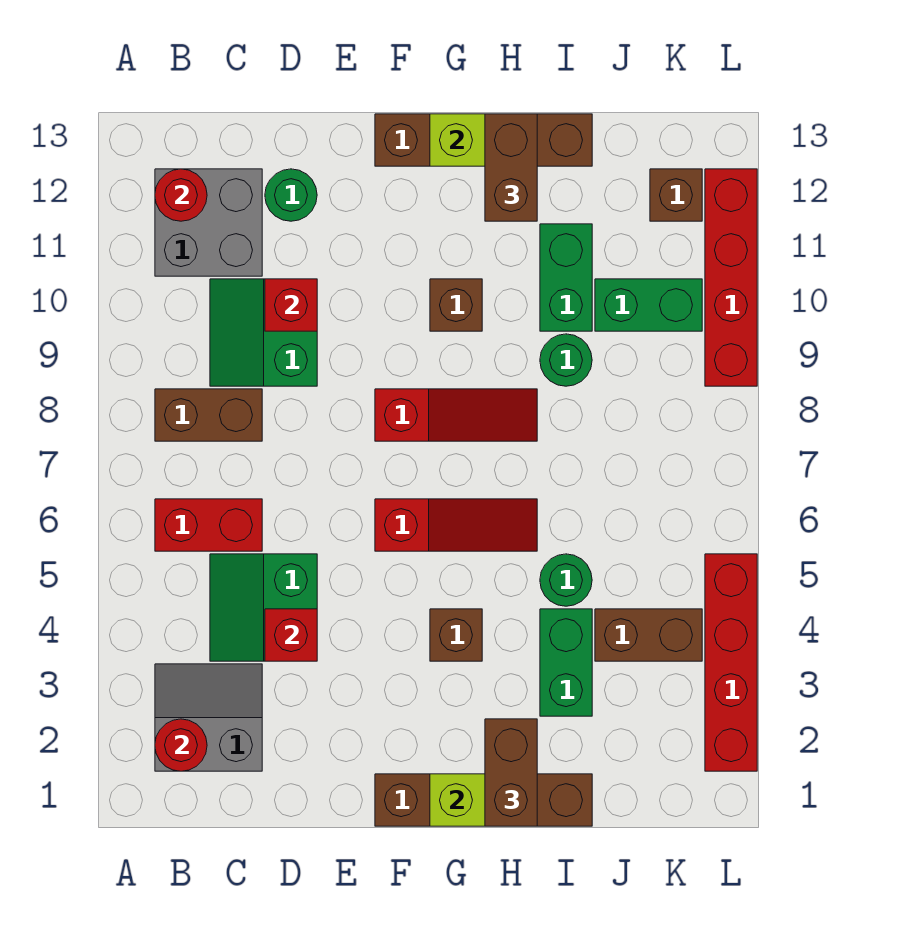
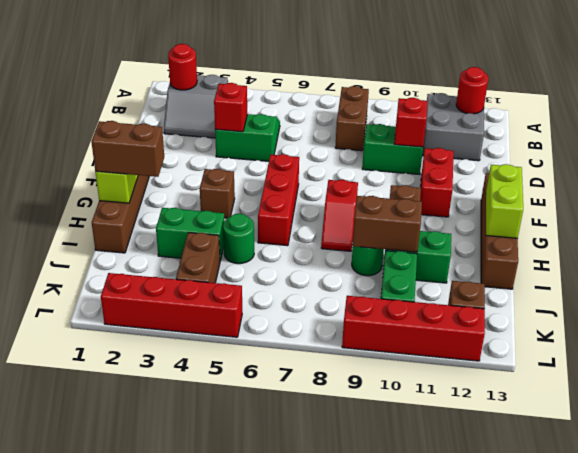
grey slope B2:C3 level 1 top 2 -> grey slope B2:C3 level 1 top B
red brick B6:C6 level 1 -> red brick E11:F11 level 1
green round brick D12 level 1 -> none
red slope F6:H6 level 1 top F -> red brick F6:H6 level 1
red slope F8:H8 level 1 top F -> red slope G8:H8 level 1 top G
brown brick H12:H13 level 3 -> brown brick I9:I10 level 2

